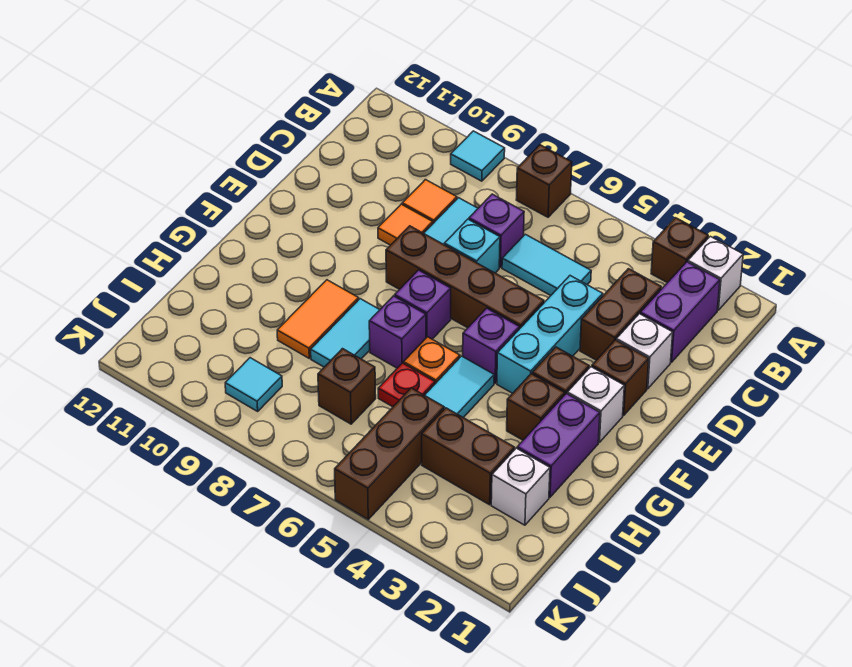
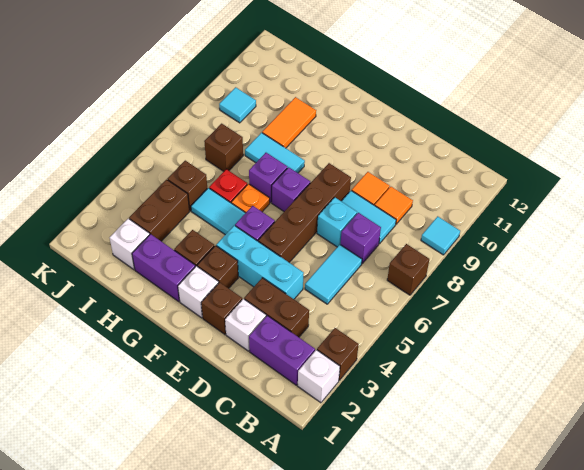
orange tile G9:H9 level 1 -> orange tile H9:H10 level 1
brown brick I5:K5 level 1 -> brown brick I5 level 1

